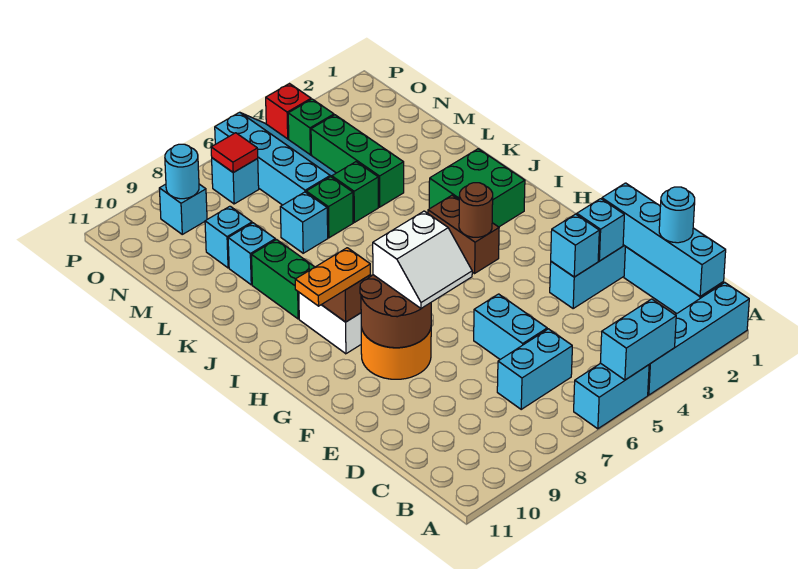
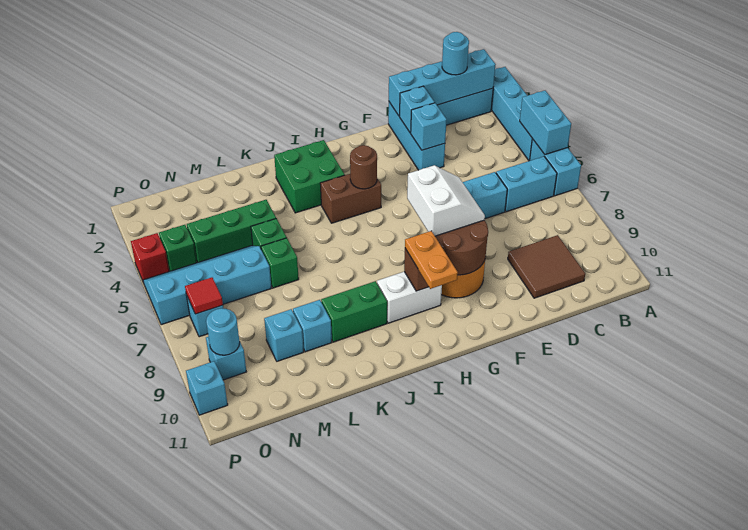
cyan brick C6:C7 level 1 -> cyan brick B6:C6 level 1
none -> brown tile C9:D10 level 1
cyan brick L7 level 1 -> cyan brick P10 level 1

